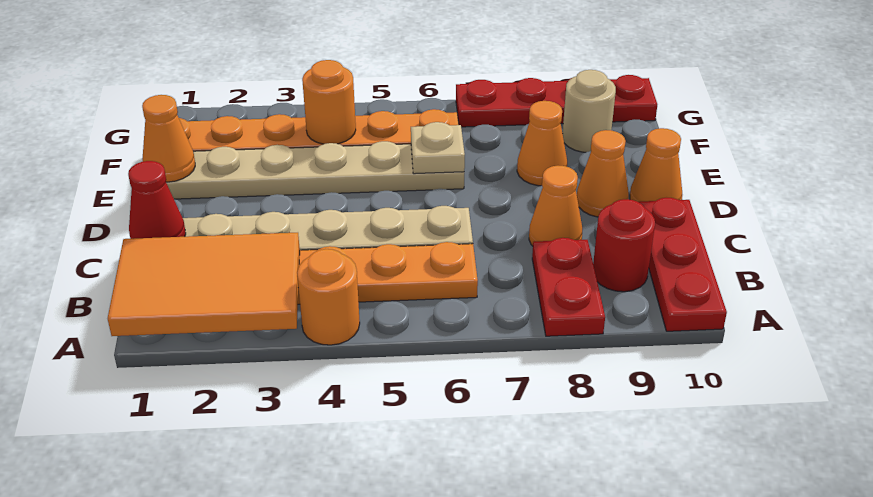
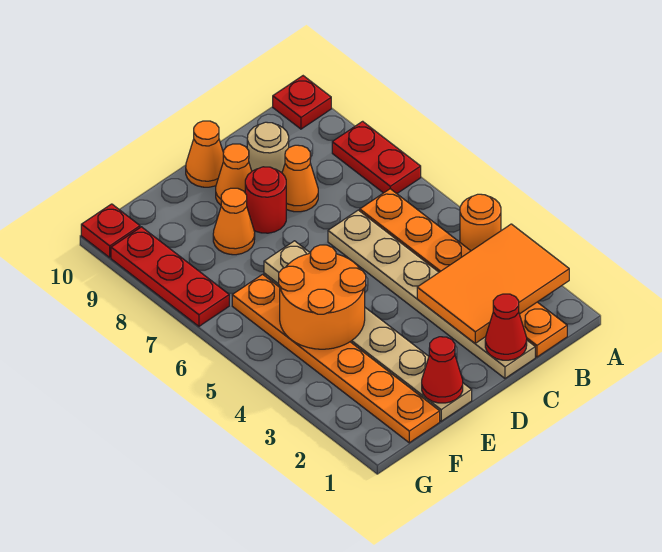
orange tile A1:B3 level 2 -> orange tile A2:C3 level 2
red plate A8:B8 level 1 -> red plate A7:A8 level 1
red plate A10:C10 level 1 -> red plate A10 level 1
red round brick B9 level 1 -> red round brick D8 level 1
orange cone E1 level 2 -> red cone E1 level 2
orange round brick F4 level 2 -> orange round brick E4:F5 level 2
tan round brick F9 level 1 -> tan round brick C9 level 1

